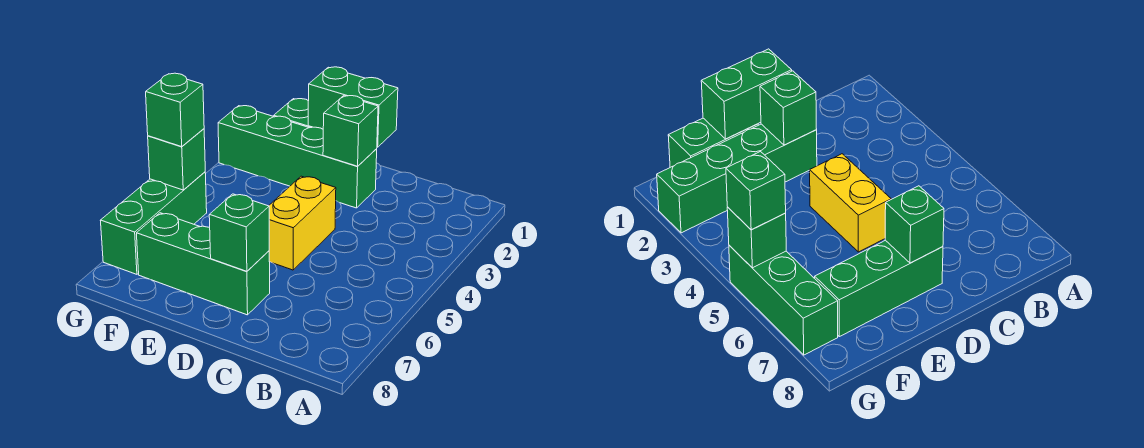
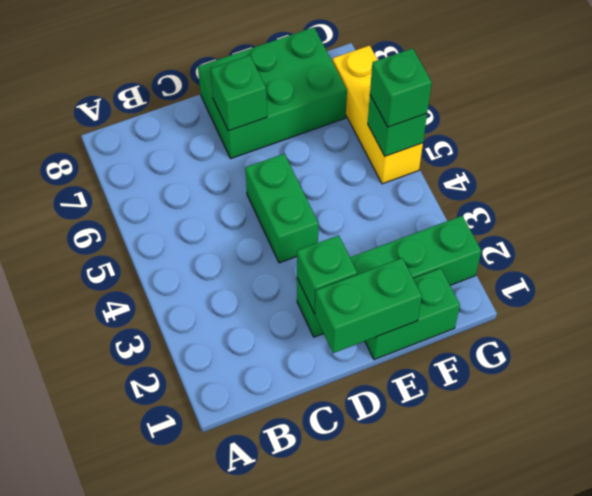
yellow brick D4:D5 level 1 -> green brick D4:D5 level 1
green brick D7:F7 level 1 -> green brick D7:F8 level 1
green brick G5:G7 level 1 -> yellow brick G5:G7 level 1

